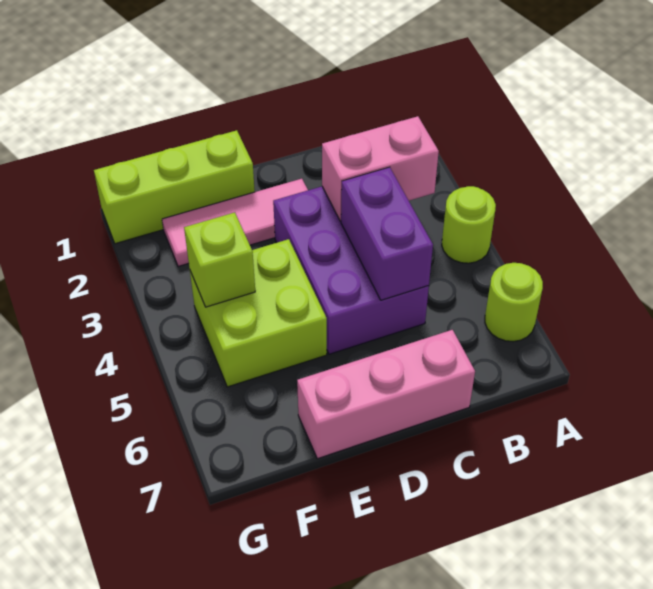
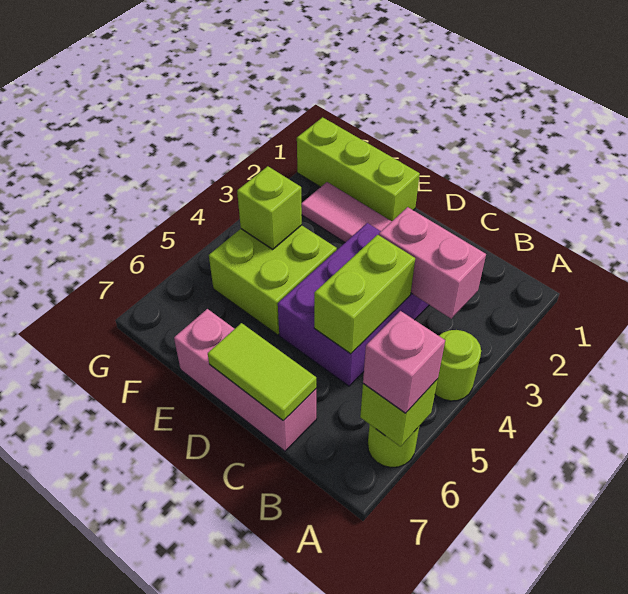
none -> lime brick A6 level 2
none -> pink brick A6 level 3
purple brick C4:C5 level 2 -> lime brick C4:C5 level 2
none -> lime tile C7:D7 level 2

